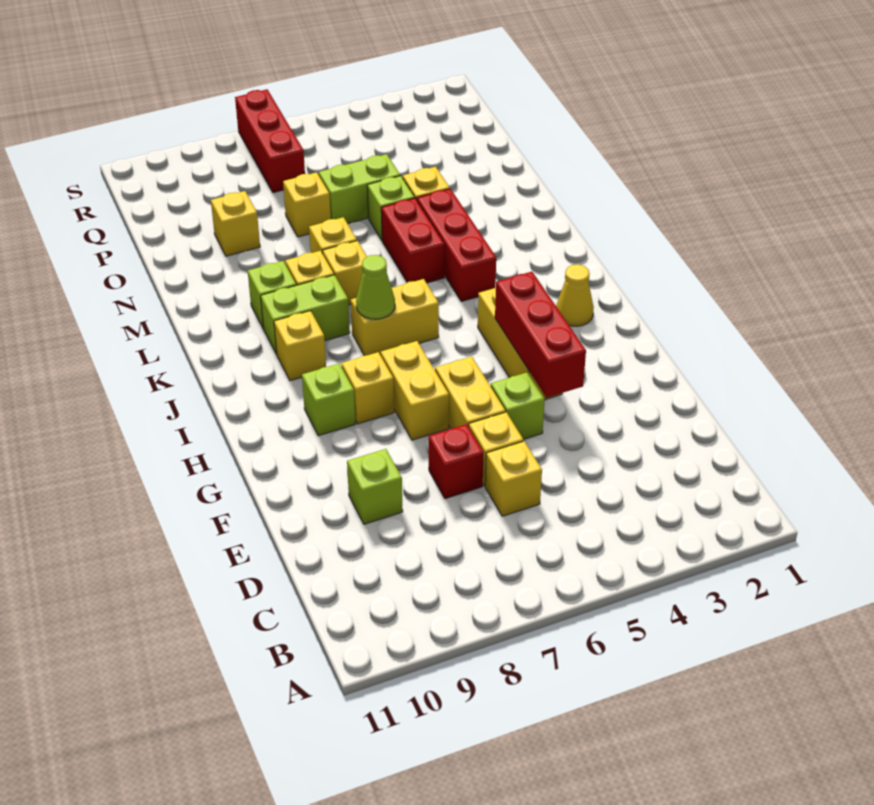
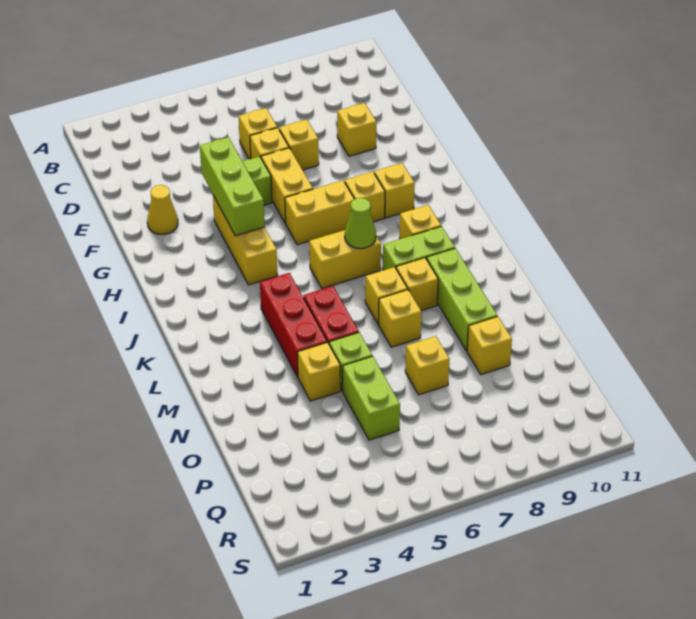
red brick E7 level 1 -> yellow brick E7 level 1
lime brick E9 level 1 -> yellow brick E9 level 1
red brick F4:H4 level 2 -> lime brick F4:H4 level 2
yellow brick G7:H7 level 1 -> yellow brick H6:H7 level 1
lime brick H9 level 1 -> yellow brick H9 level 1
yellow cone I2 level 1 -> yellow cone F2 level 1
lime brick L9 level 1 -> lime brick L9:N9 level 1
lime brick O5:O6 level 1 -> lime brick O5:P5 level 1
red brick Q7:S7 level 1 -> none

